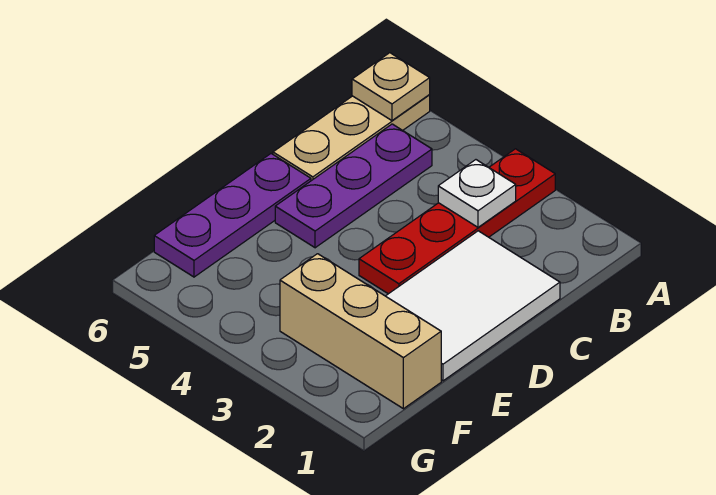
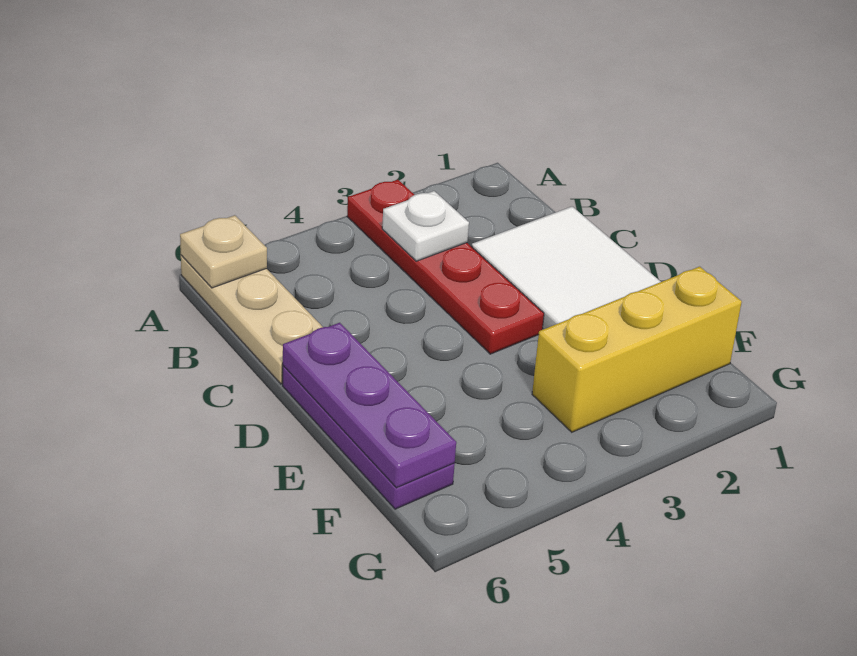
purple plate B5:D5 level 1 -> purple plate D6:F6 level 2
tan brick F1:F3 level 1 -> yellow brick F1:F3 level 1

